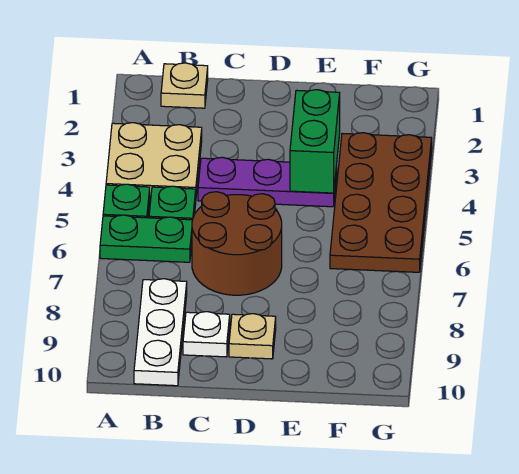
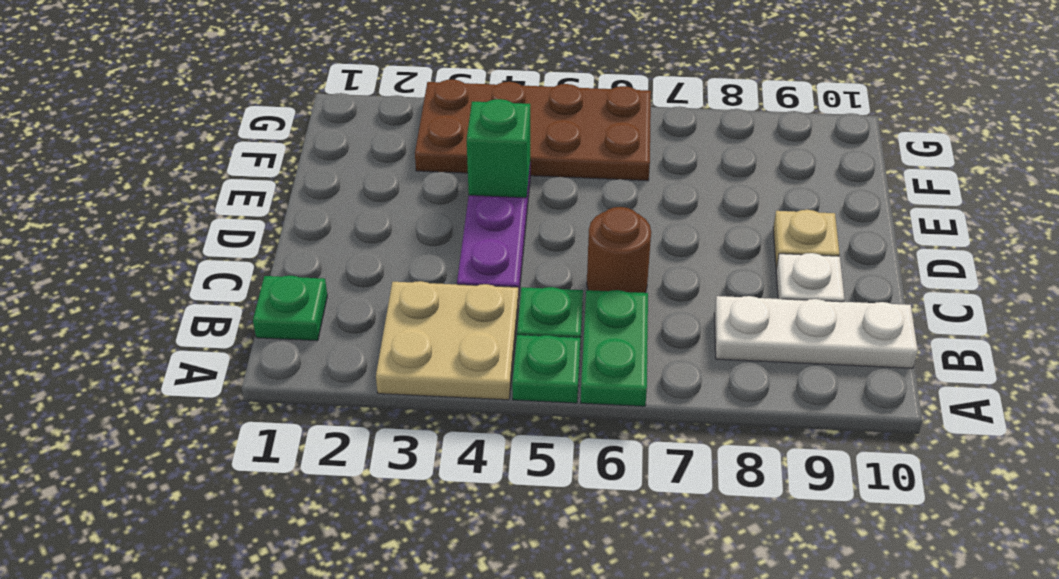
tan plate B1 level 1 -> green plate B1 level 1
brown round brick C6:D7 level 1 -> brown round brick C6 level 1
green brick E3:E4 level 2 -> green brick E4 level 2

